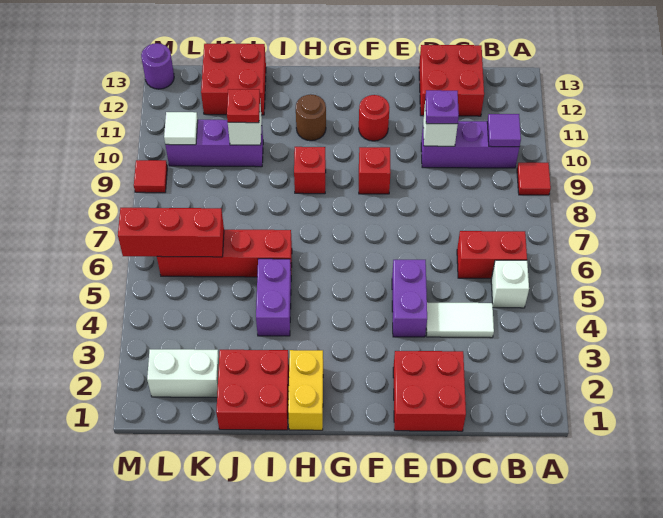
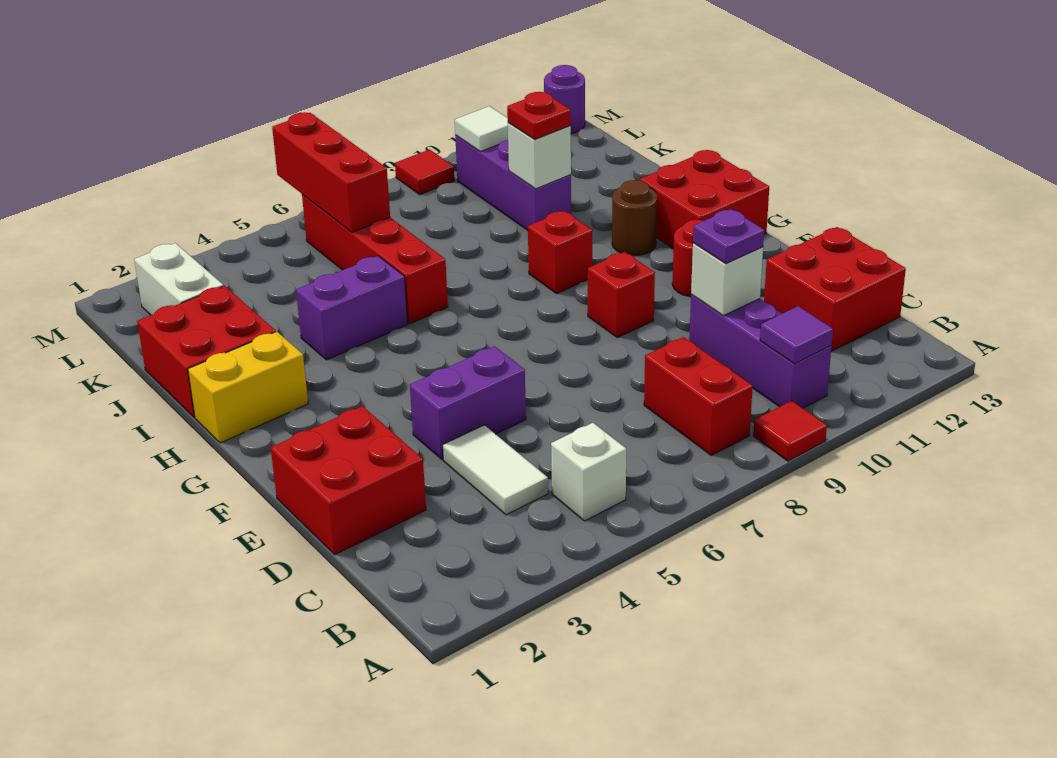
red brick B6:C6 level 1 -> red brick B8:C8 level 1
red brick J12:K13 level 1 -> red brick G12:H13 level 1

